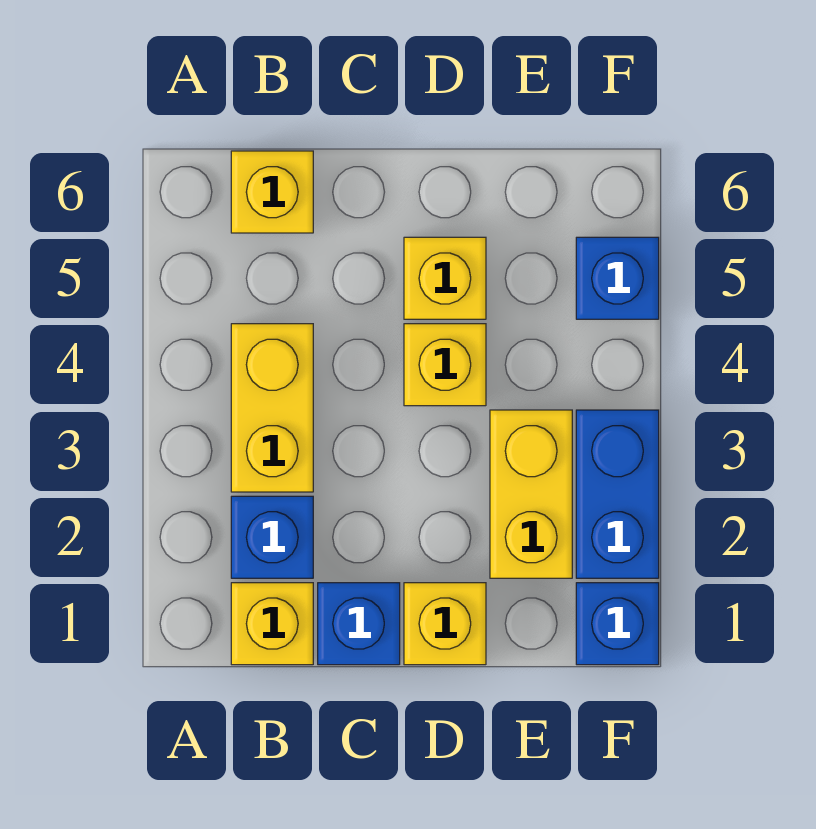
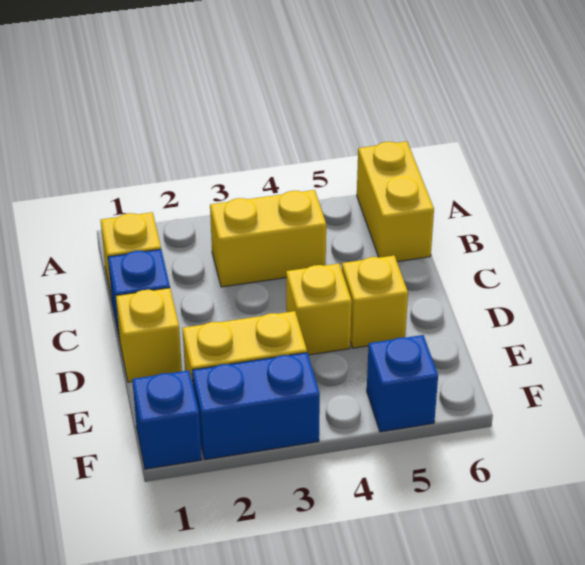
blue brick B2 level 1 -> none
yellow brick B6 level 1 -> yellow brick A6:B6 level 1

